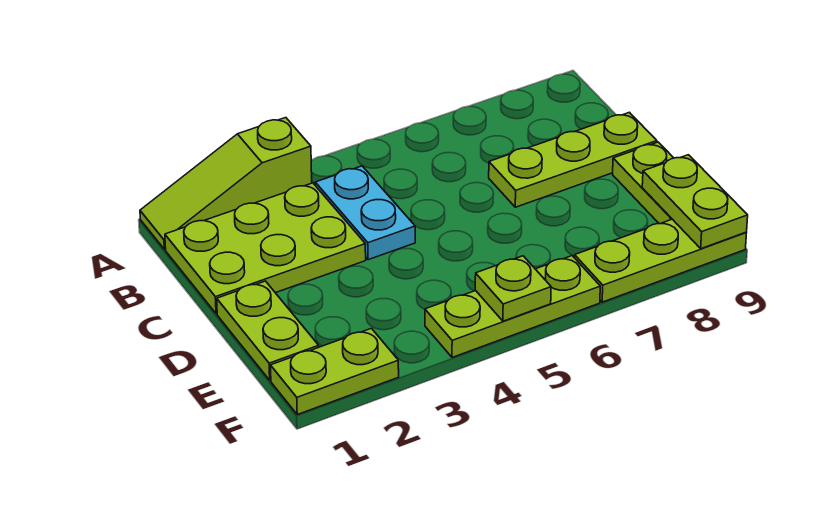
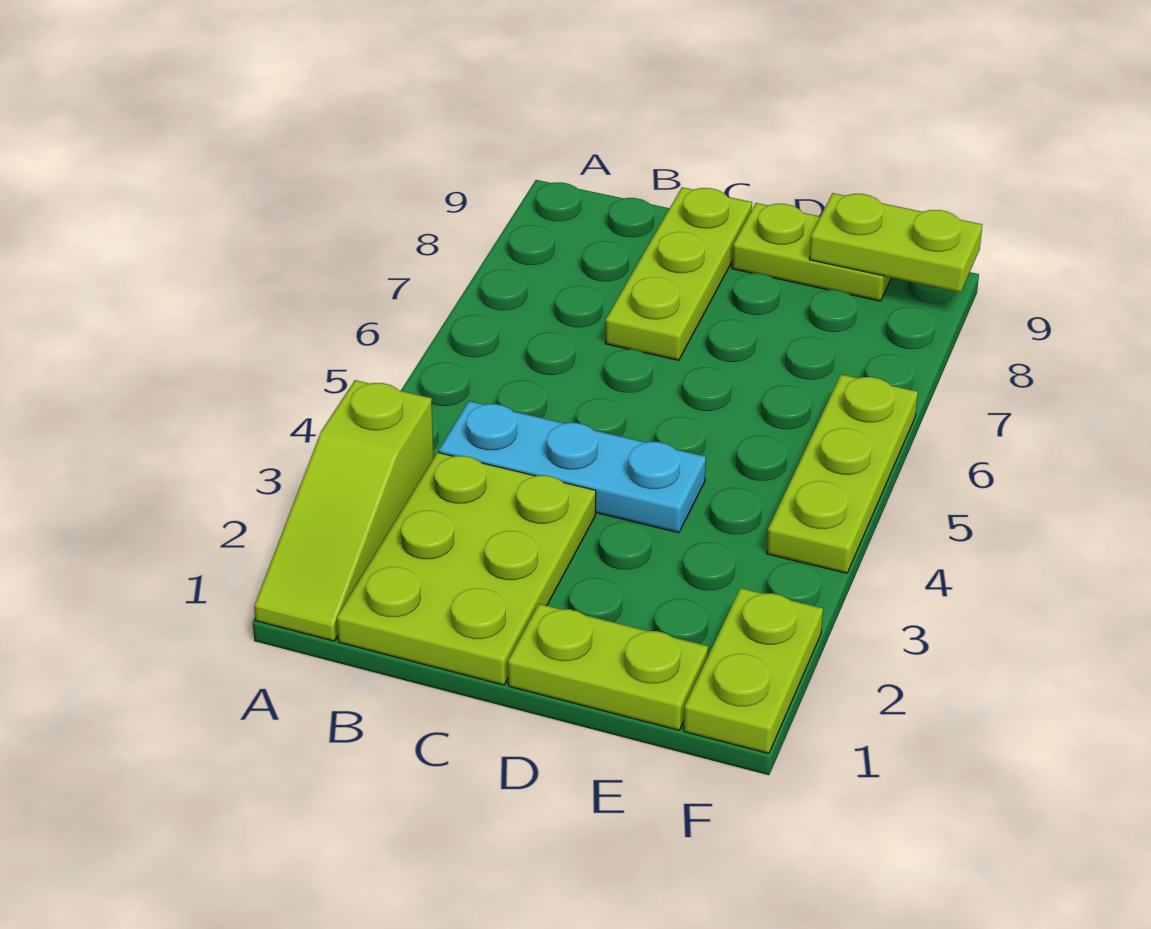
cyan plate B4:C4 level 1 -> cyan plate B4:D4 level 1
lime plate F5 level 2 -> none
lime plate F7:F9 level 1 -> none

